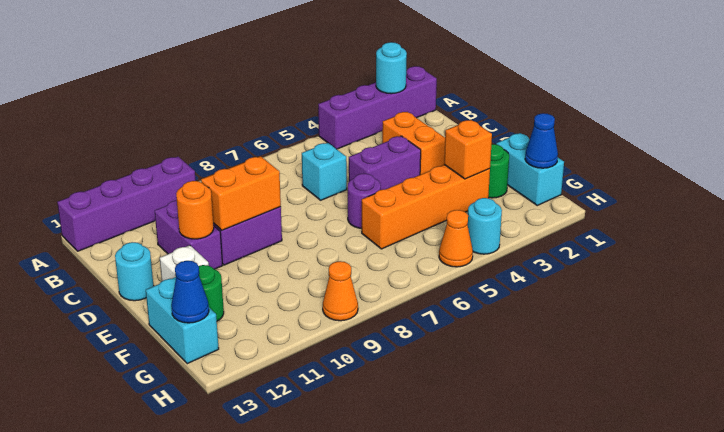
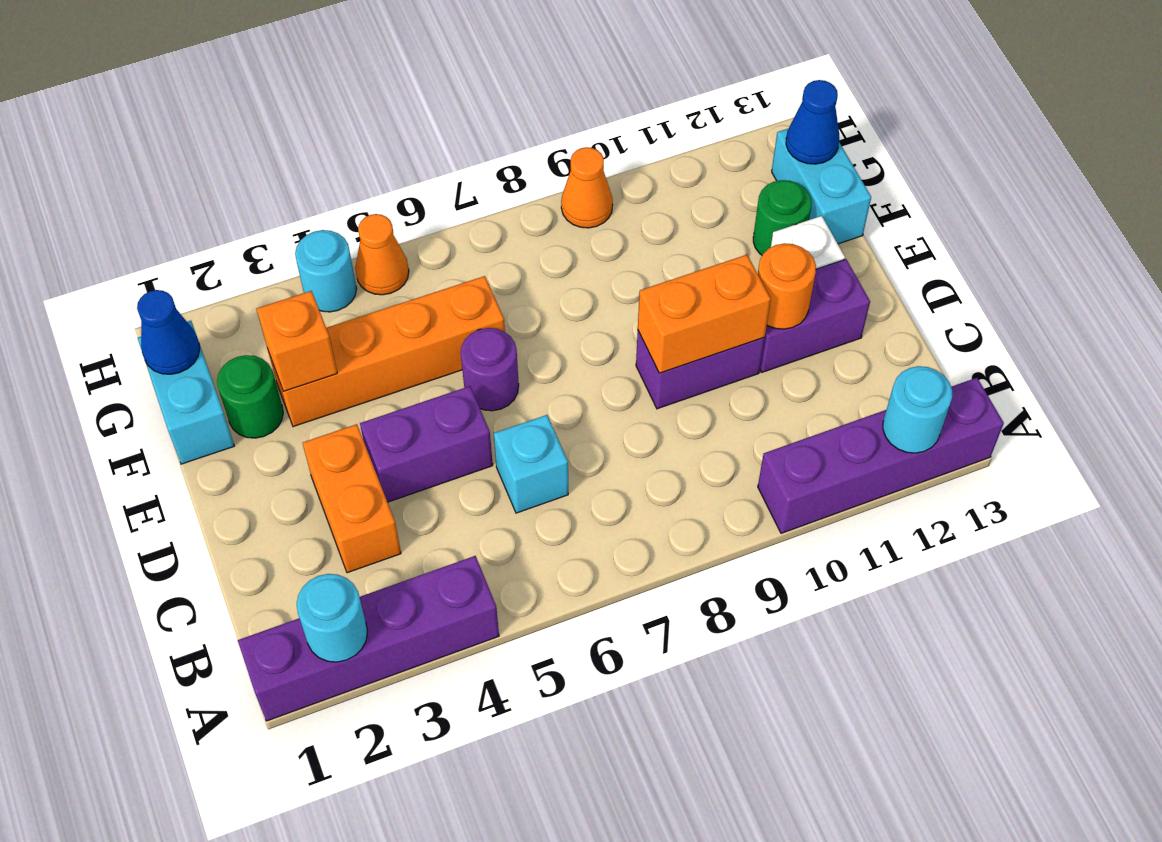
purple brick C11:D11 level 1 -> purple brick D11:D12 level 1
cyan round brick D13 level 1 -> cyan round brick A12 level 2

